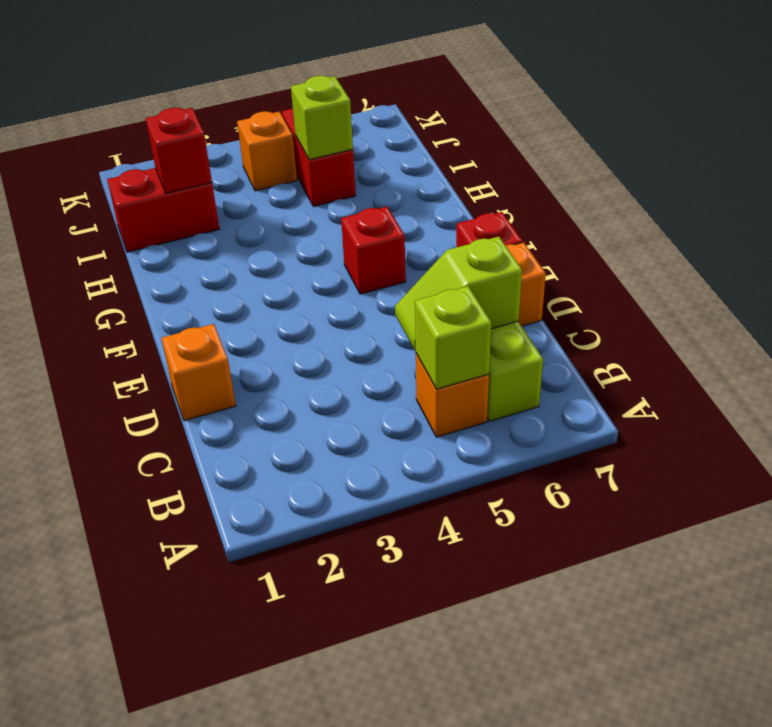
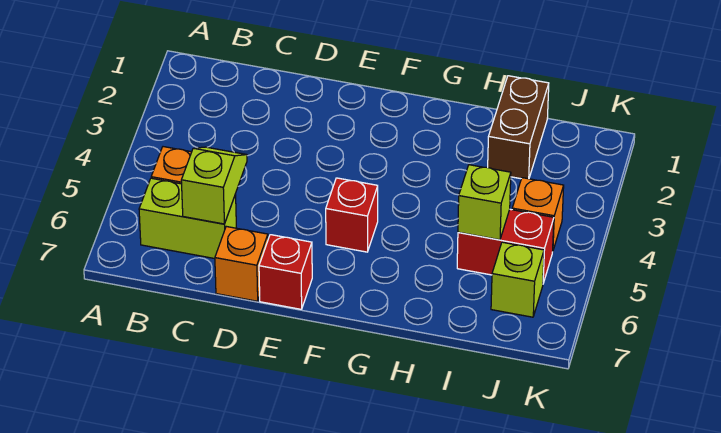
lime brick B5 level 2 -> lime brick J6 level 1
orange brick D1 level 1 -> none
red brick I1:I2 level 1 -> brown brick I1:I2 level 1
red brick I2 level 2 -> none

